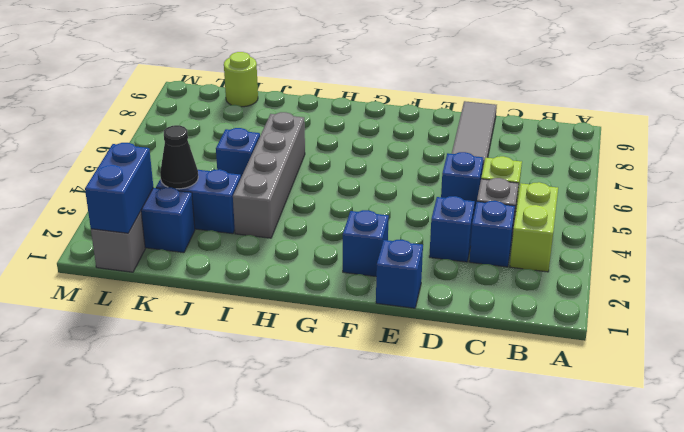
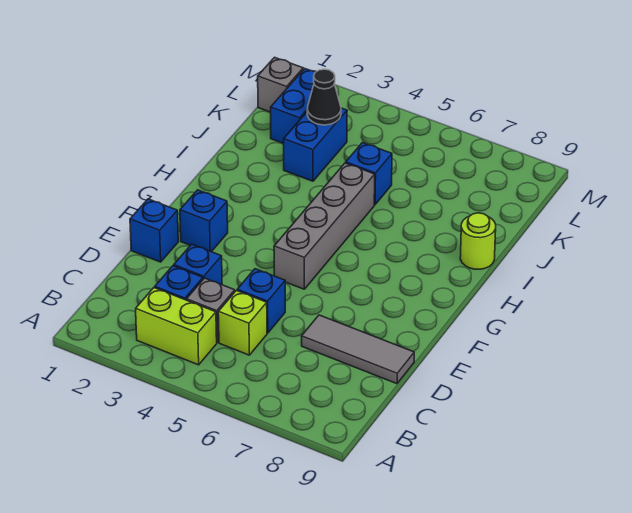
grey brick I3:I6 level 1 -> grey brick F5:I5 level 1
lime round brick K9 level 1 -> lime round brick I9 level 1
blue brick L1:L2 level 2 -> none

